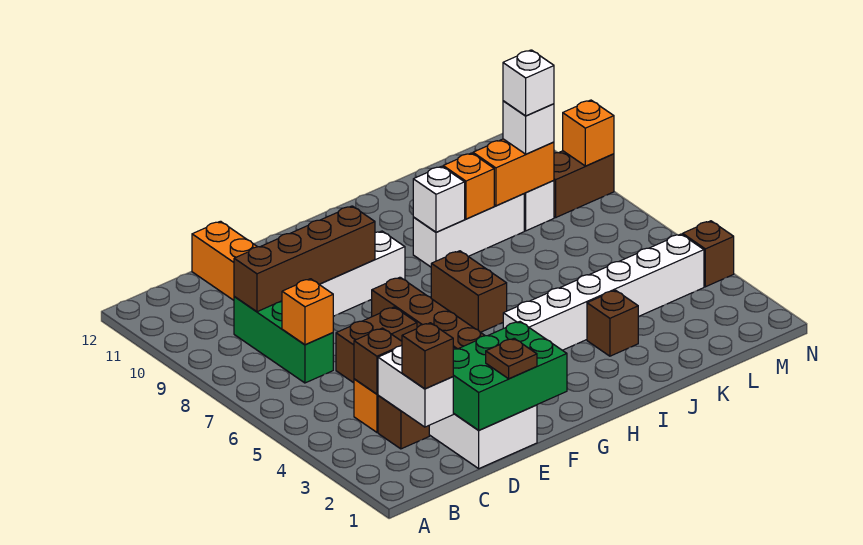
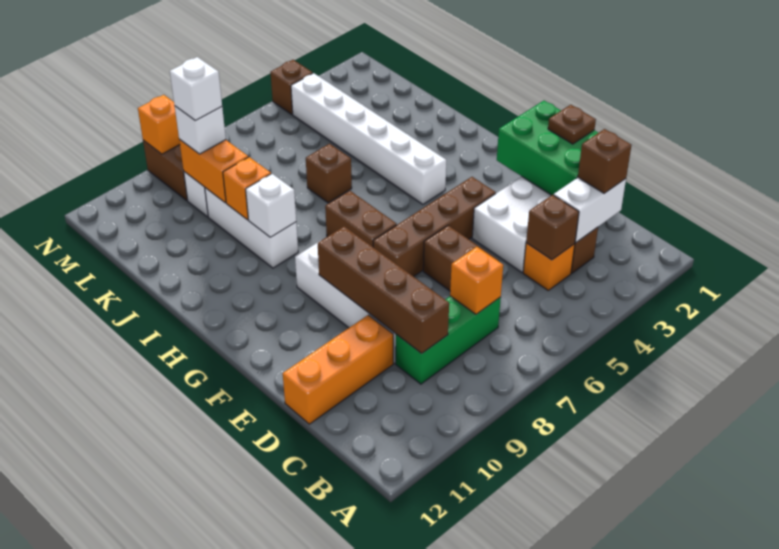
brown brick H6:H7 level 1 -> brown brick G7:H7 level 1
brown brick J3 level 1 -> brown brick J6 level 1

